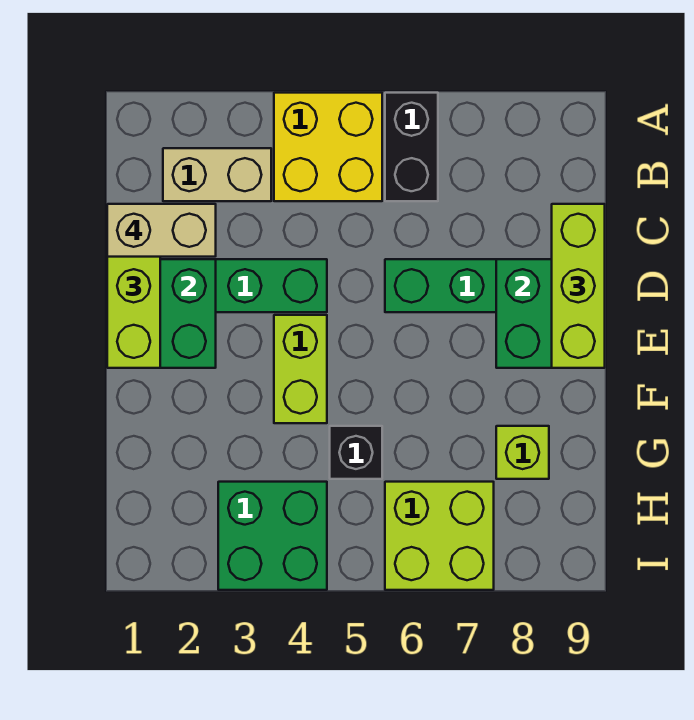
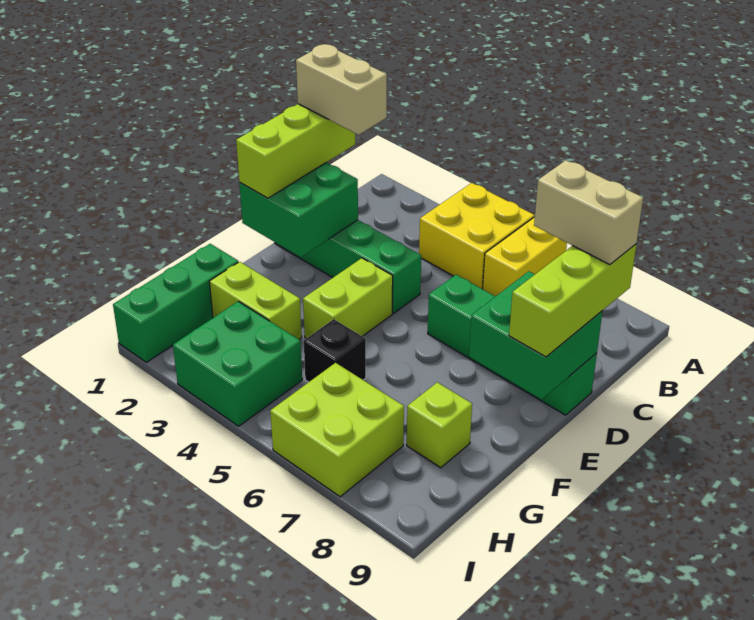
black brick A6:B6 level 1 -> yellow brick A6:B6 level 1
tan brick B2:B3 level 1 -> tan brick C8:C9 level 4
none -> green brick G1:I1 level 1
none -> lime brick G2:G3 level 1

